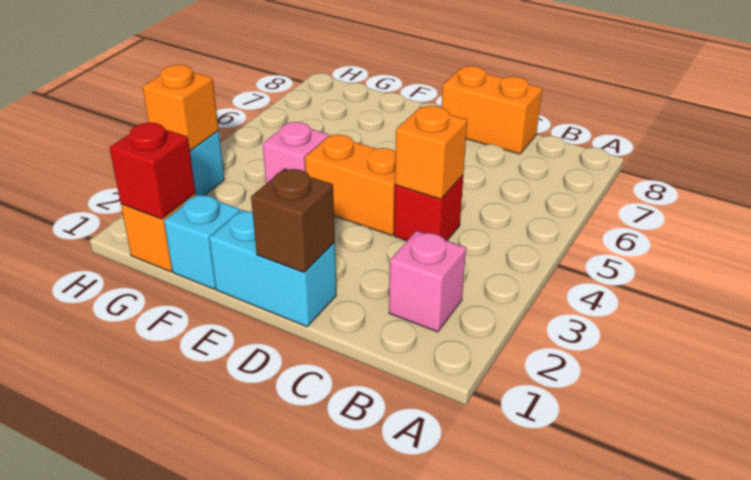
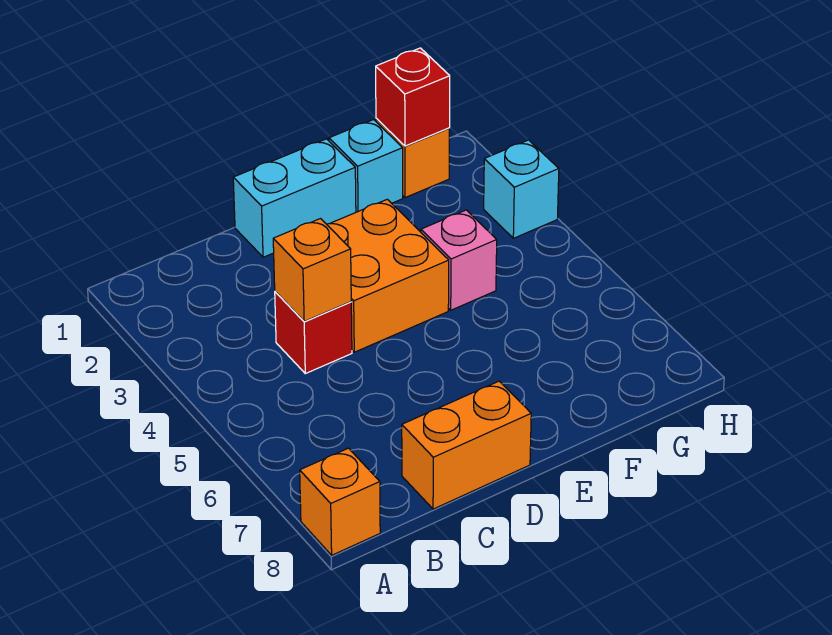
pink brick B2 level 1 -> none
brown brick D1 level 2 -> none
orange brick D4:E4 level 1 -> orange brick D3:E4 level 1
orange brick H3 level 2 -> orange brick A8 level 1

